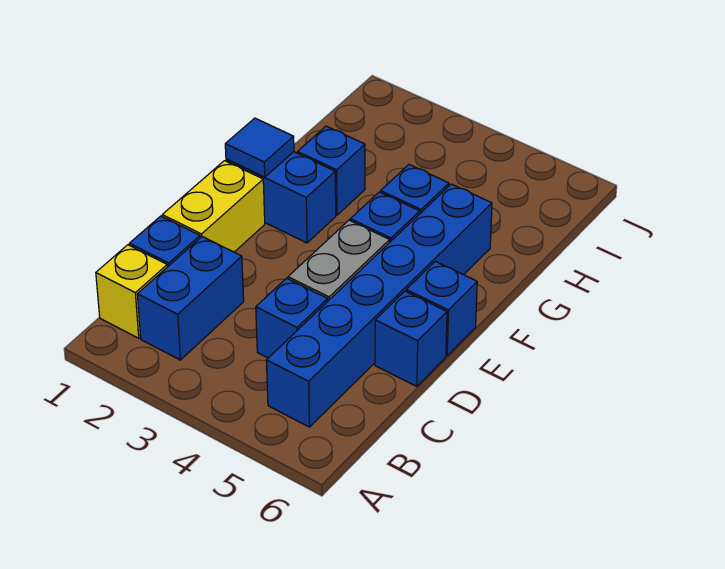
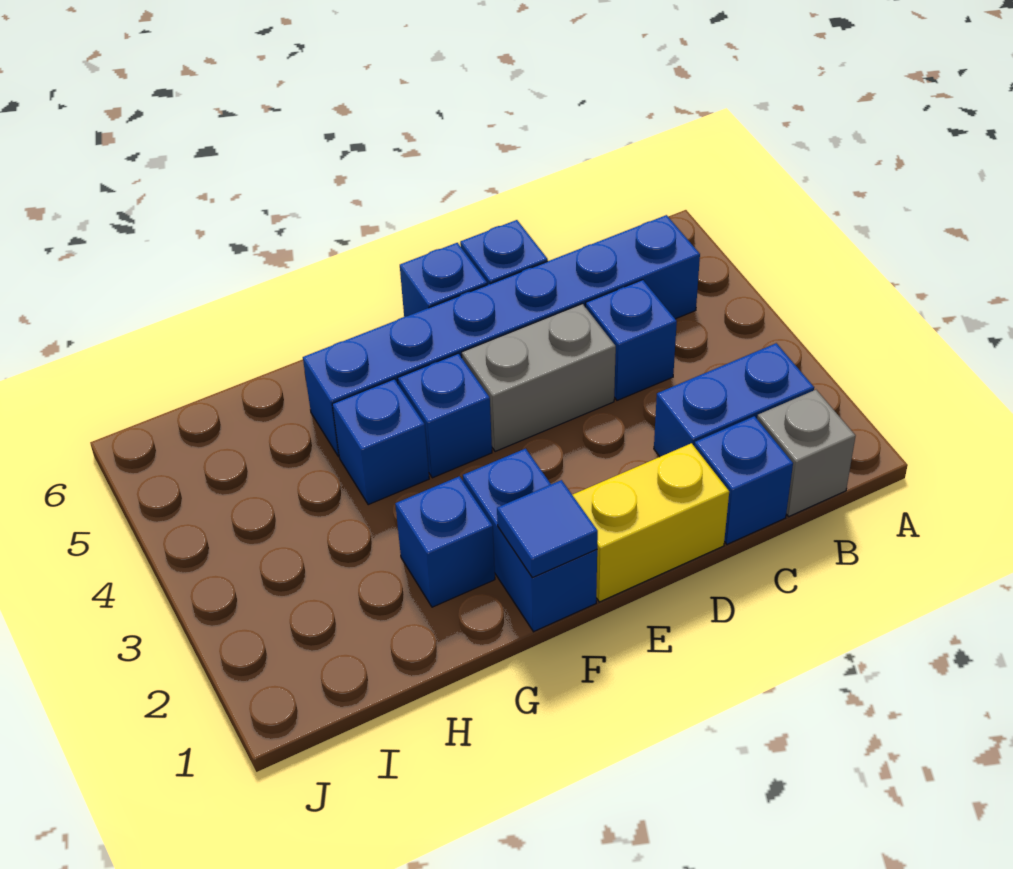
yellow brick B1 level 1 -> grey brick B1 level 1

